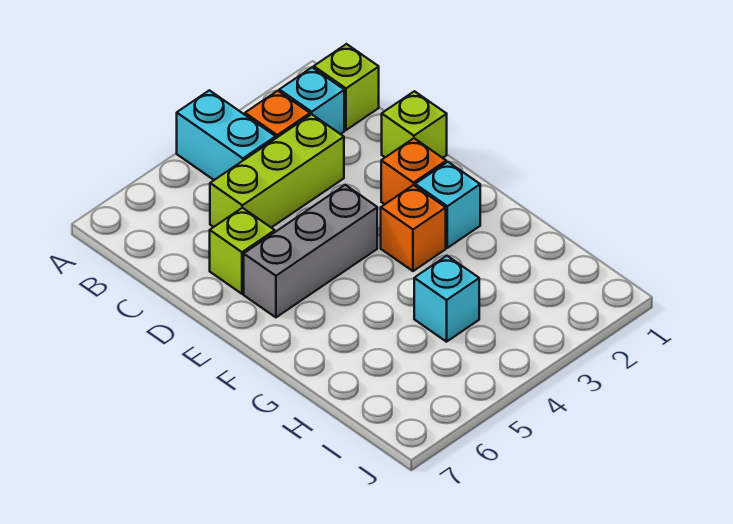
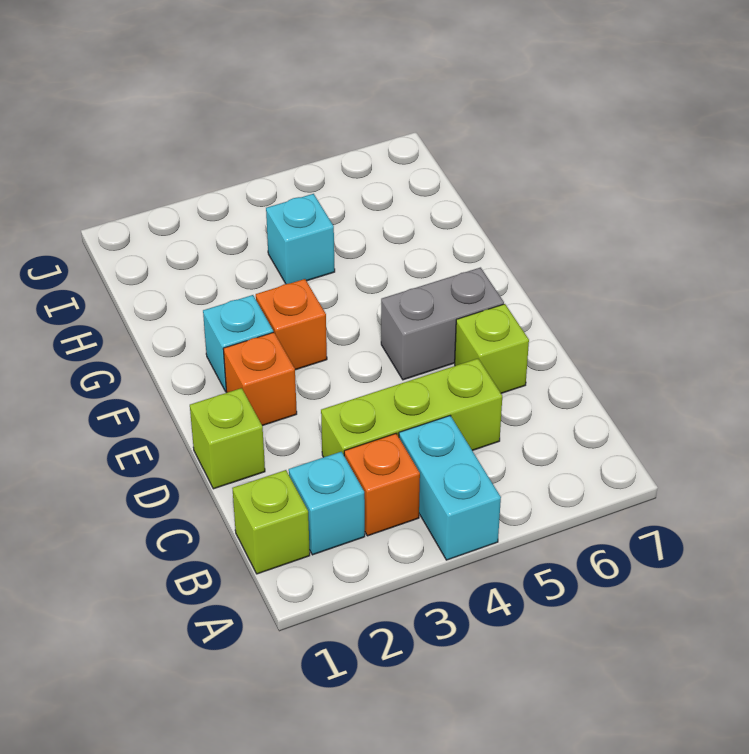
grey brick E4:E6 level 1 -> grey brick E5:E6 level 1

